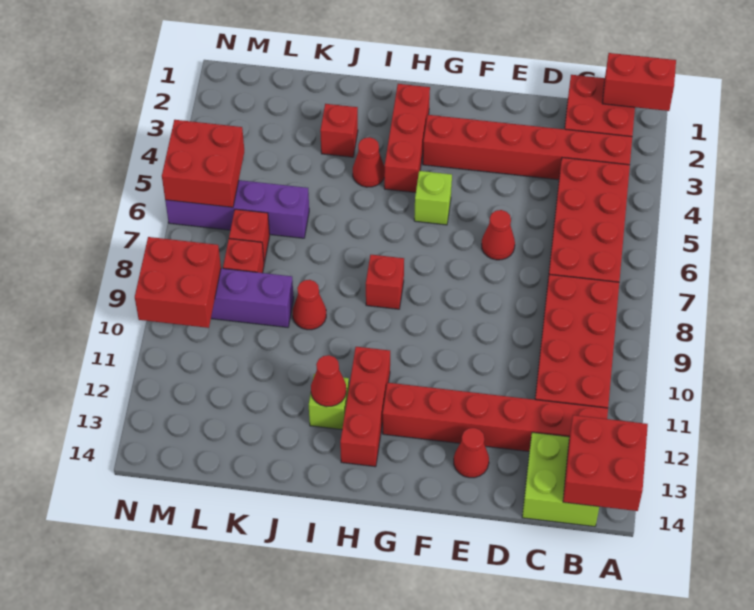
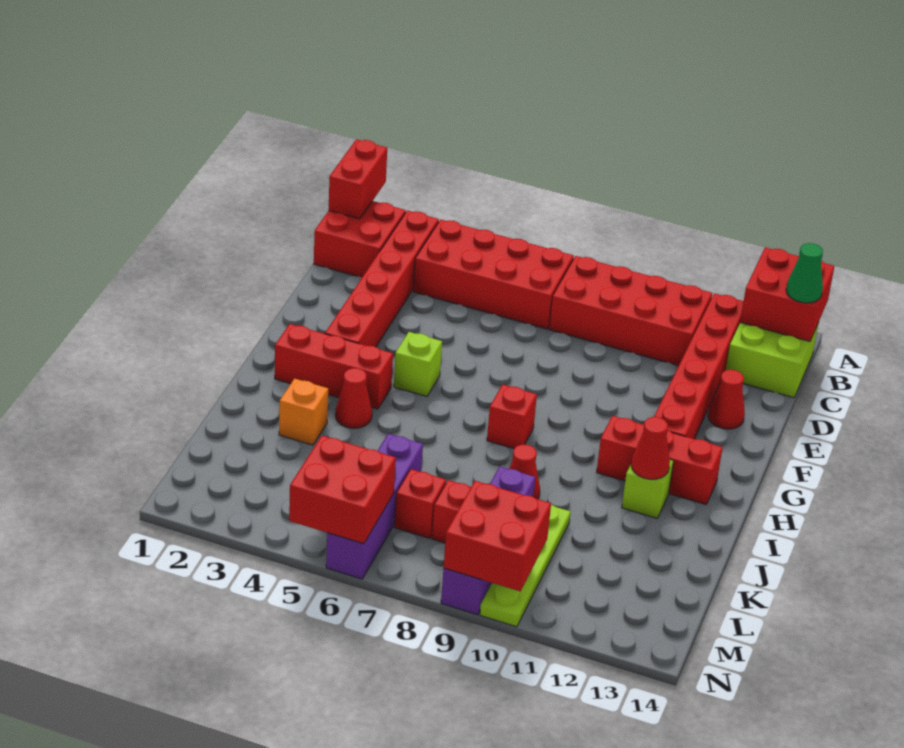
none -> green cone B14 level 3
red cone E6 level 1 -> none
red brick J3 level 1 -> orange brick J3 level 1
none -> lime plate K10:N10 level 1

